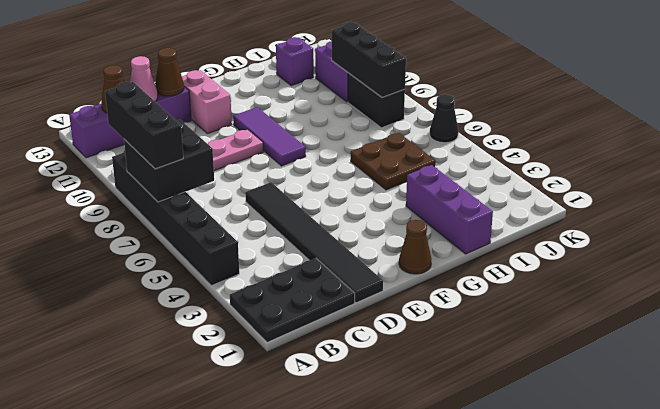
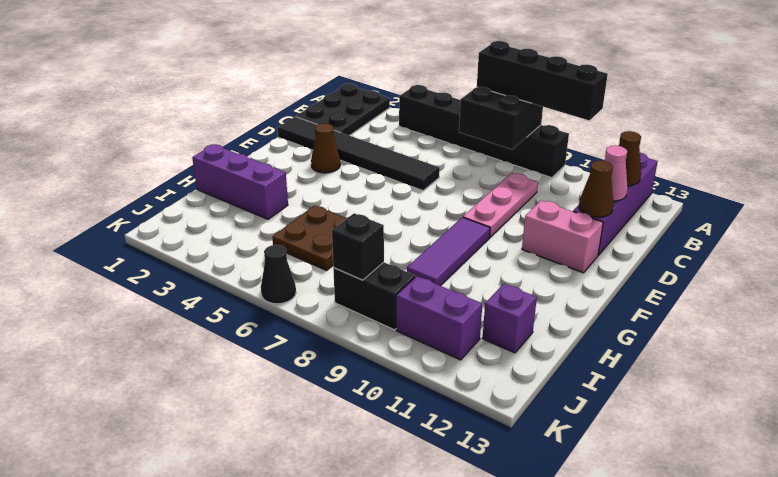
black brick A7:A9 level 3 -> black brick A7:A10 level 3
brown cone F1 level 1 -> brown cone E3 level 1
purple tile F8:F10 level 1 -> purple tile F9:H9 level 1
black brick J8:J10 level 2 -> black brick J8 level 2

